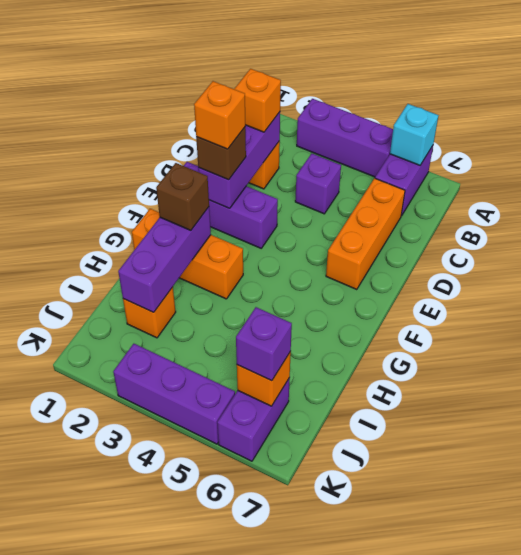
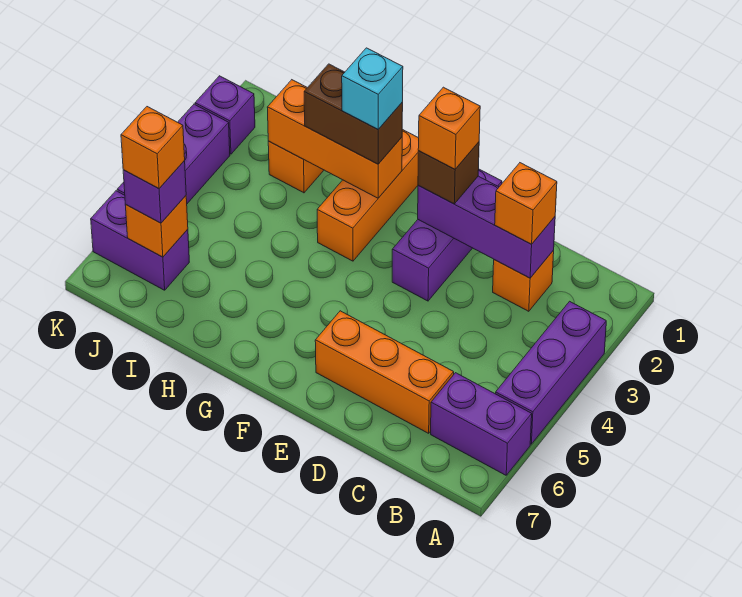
cyan brick A6 level 2 -> cyan brick G2 level 4
purple brick C4 level 1 -> purple brick K2 level 1
purple brick G2:I2 level 2 -> orange brick G2:I2 level 2
brown brick G2 level 3 -> brown brick G2:H2 level 3
none -> orange brick J6 level 4

